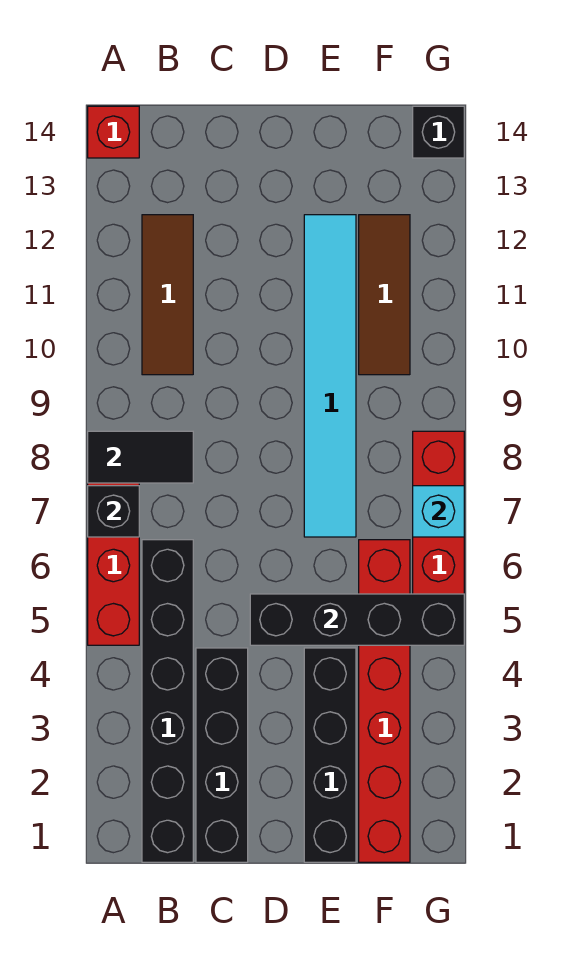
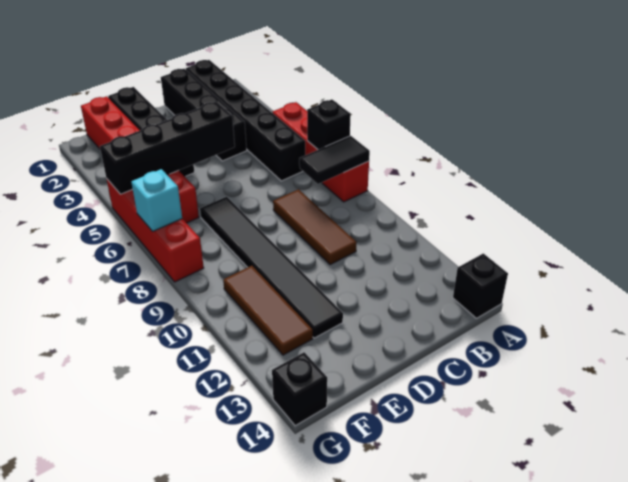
red brick A14 level 1 -> black brick A14 level 1
brown tile B10:B12 level 1 -> brown tile C8:C10 level 1
cyan tile E7:E12 level 1 -> black tile E7:E12 level 1

